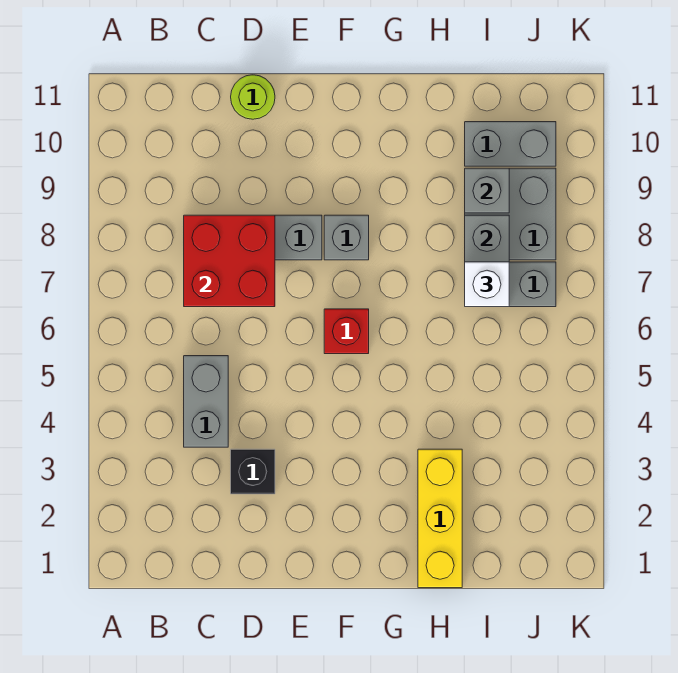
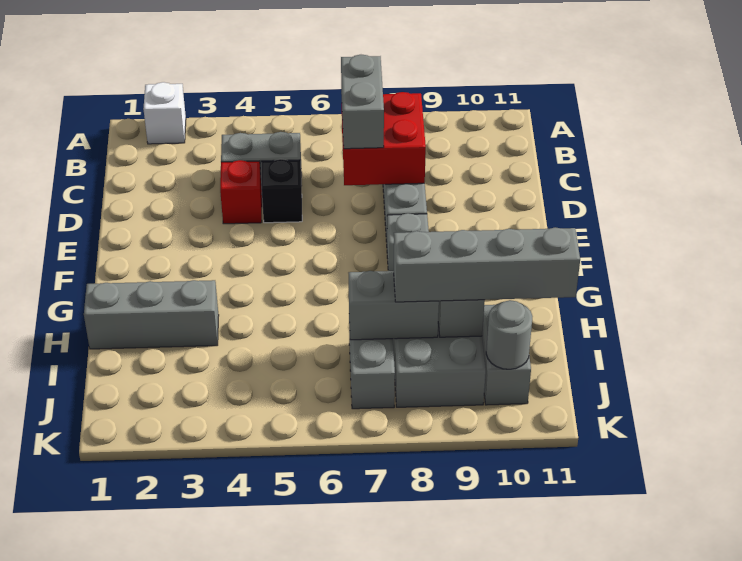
none -> grey brick C7:D7 level 3
black brick D3 level 1 -> black brick D5 level 1
lime round brick D11 level 1 -> none
red brick F6 level 1 -> red brick D4 level 1
yellow brick H1:H3 level 1 -> grey brick H1:H3 level 1
white brick I7 level 3 -> white brick A2 level 1
none -> grey brick I8:I11 level 3
none -> grey round brick J10 level 2

